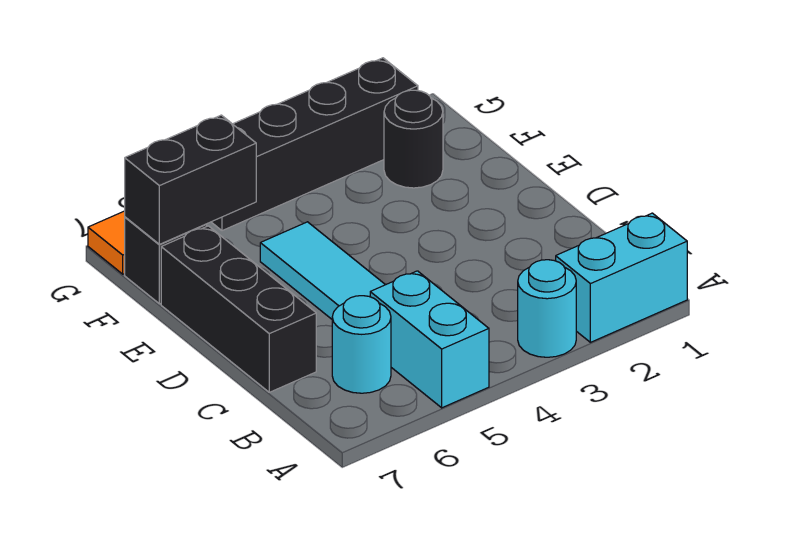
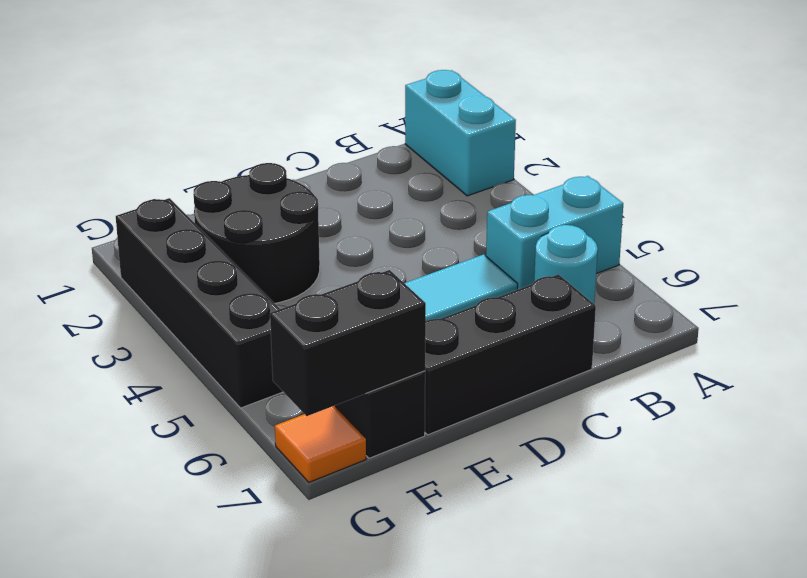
cyan round brick A3 level 1 -> none
black round brick F2 level 1 -> black round brick E2:F3 level 1
black brick F6:F7 level 2 -> black brick F7:G7 level 2

